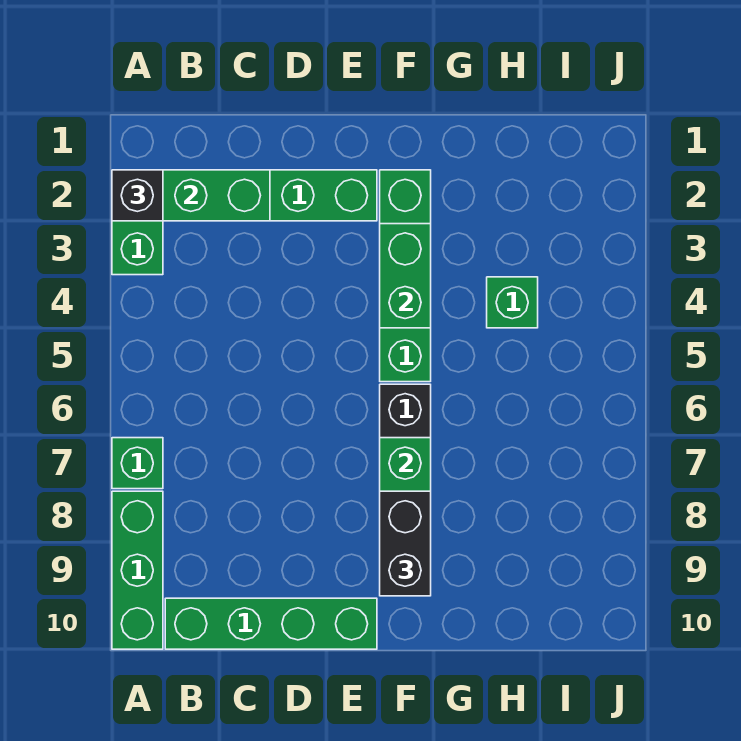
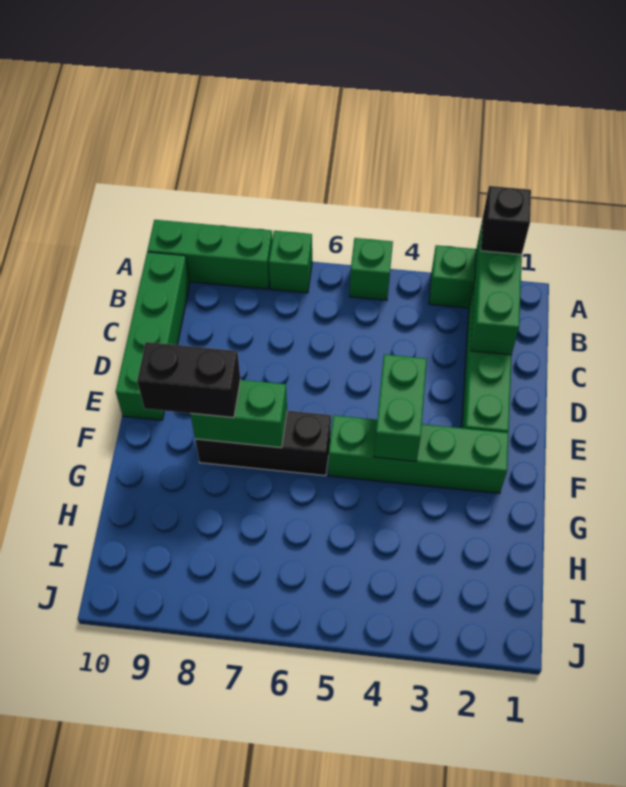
green brick F3:F4 level 2 -> green brick E4:F4 level 2
green brick H4 level 1 -> green brick A5 level 1

